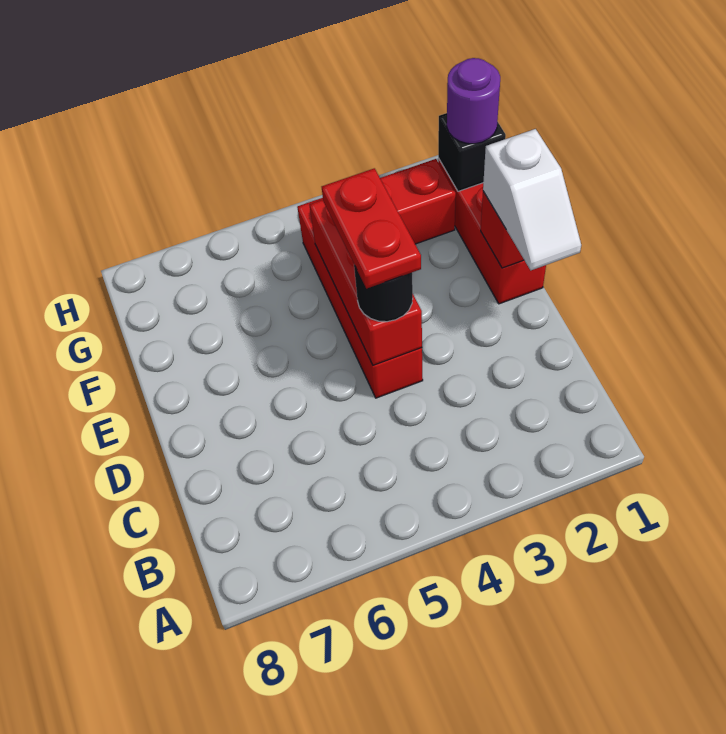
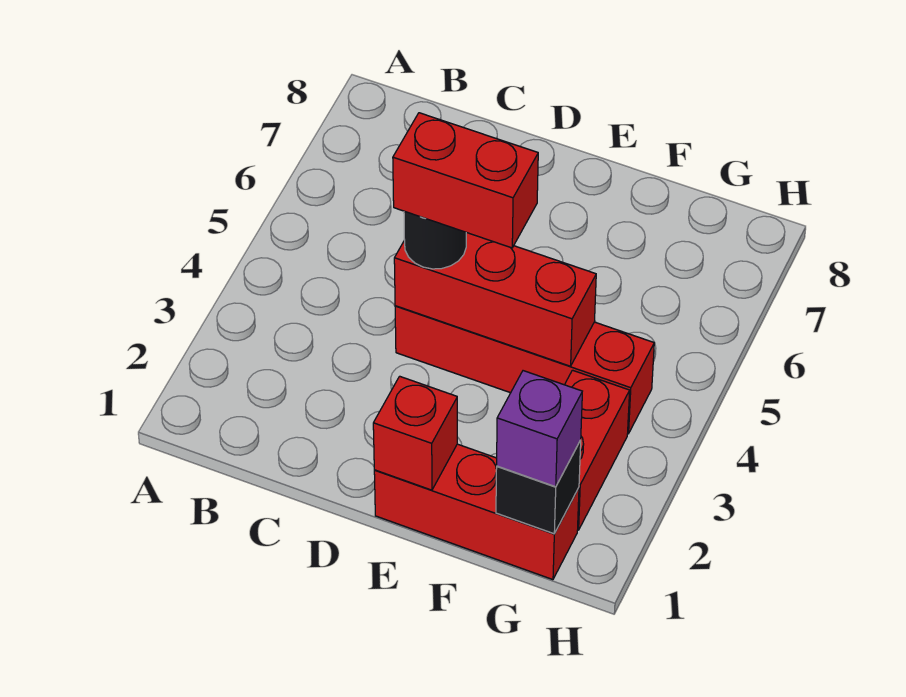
white slope D1:E1 level 3 top E -> none
red plate D4:E4 level 4 -> red brick D4:E4 level 4
purple round brick G1 level 3 -> purple brick G1 level 3

